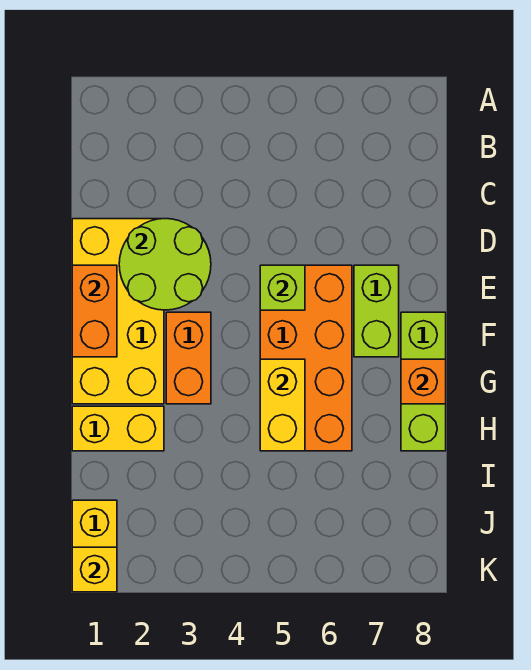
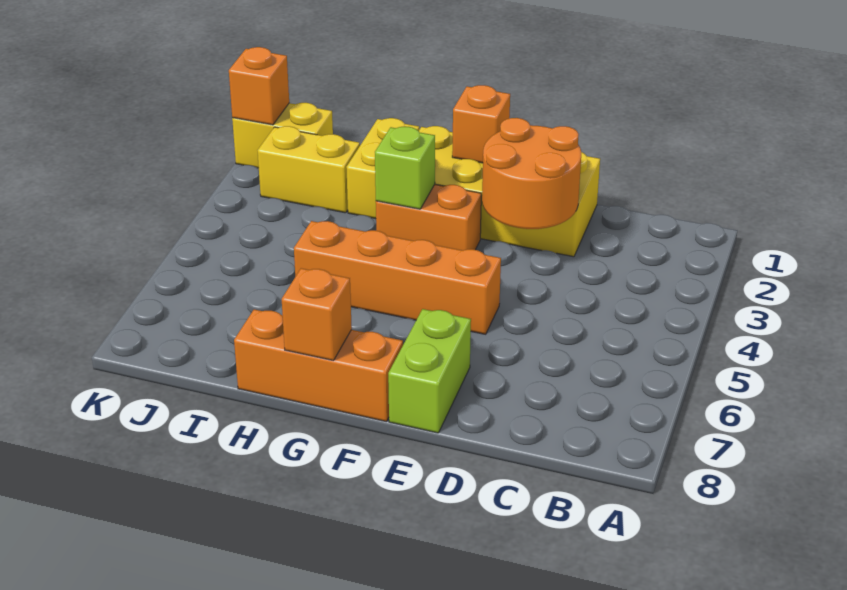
lime round brick D2:E3 level 2 -> orange round brick D2:E3 level 2
orange brick E1:F1 level 2 -> orange brick F1 level 2
orange brick E5:H6 level 1 -> orange brick E5:H5 level 1
lime brick E5 level 2 -> lime brick G3 level 2
lime brick E7:F7 level 1 -> lime brick E7:E8 level 1
lime brick F8:H8 level 1 -> orange brick F8:H8 level 1
yellow brick G5:H5 level 2 -> yellow brick I2:J2 level 1
yellow brick K1 level 2 -> orange brick K1 level 2

